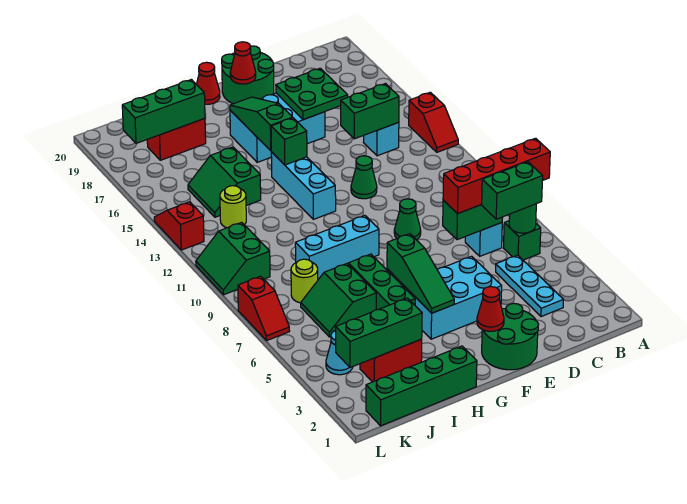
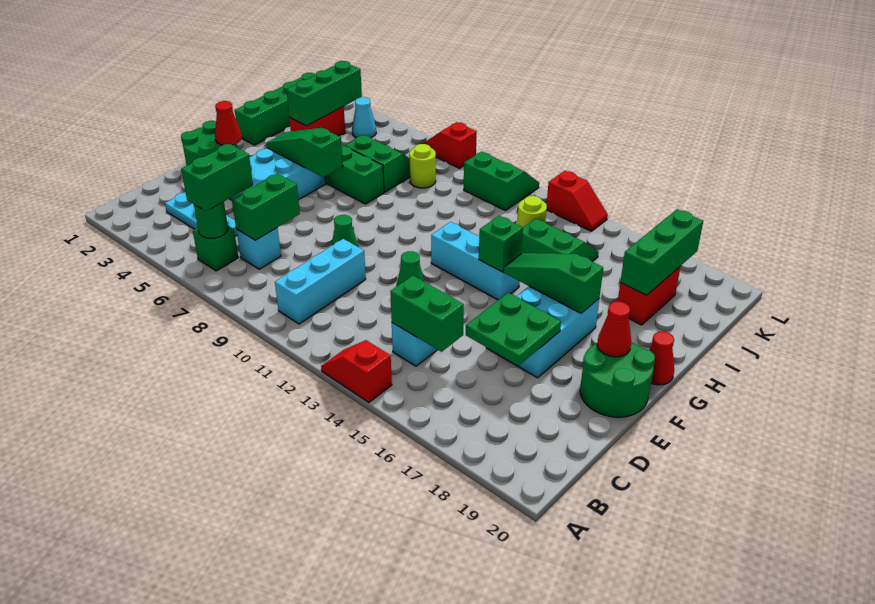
red brick A7:D7 level 3 -> none
green brick C14:D14 level 2 -> green brick C14:C15 level 2
cyan brick G9:I9 level 1 -> cyan brick B10:D10 level 1
green slope G15:G17 level 2 top 15 -> green slope G15:G17 level 2 top 17

